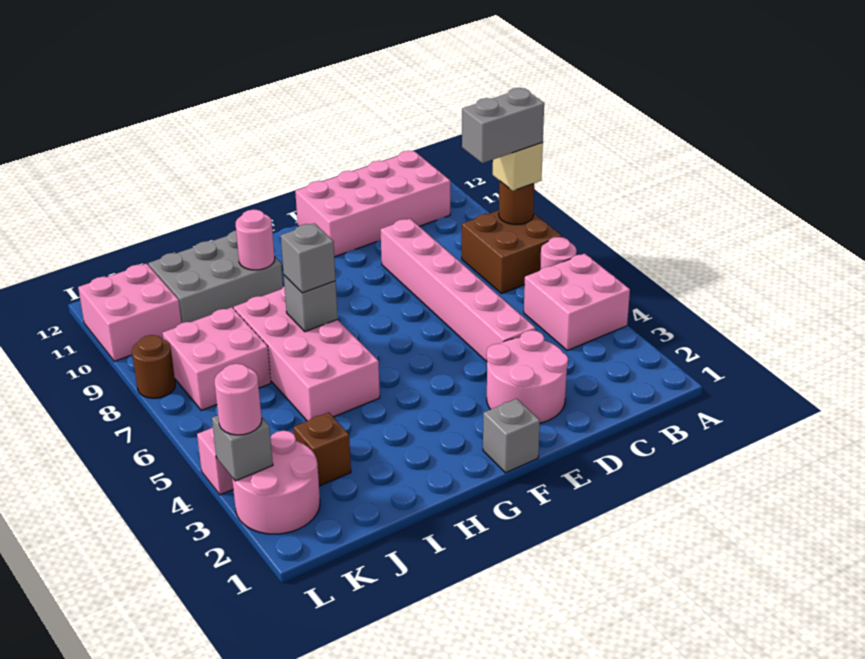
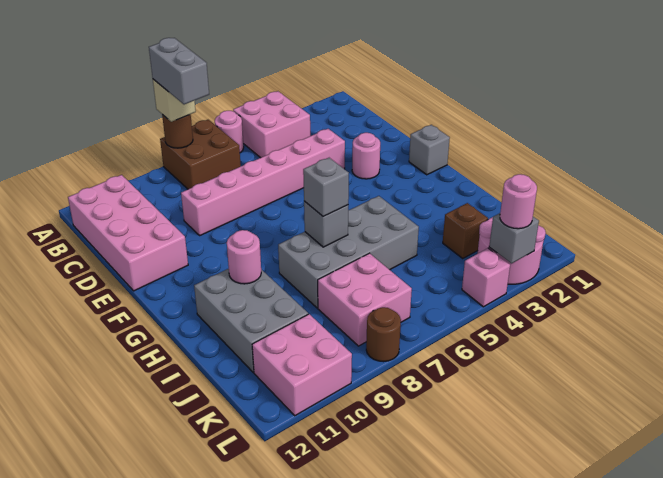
pink round brick D2:E3 level 1 -> pink round brick E3 level 1
pink brick H5:I8 level 1 -> grey brick H5:I8 level 1

